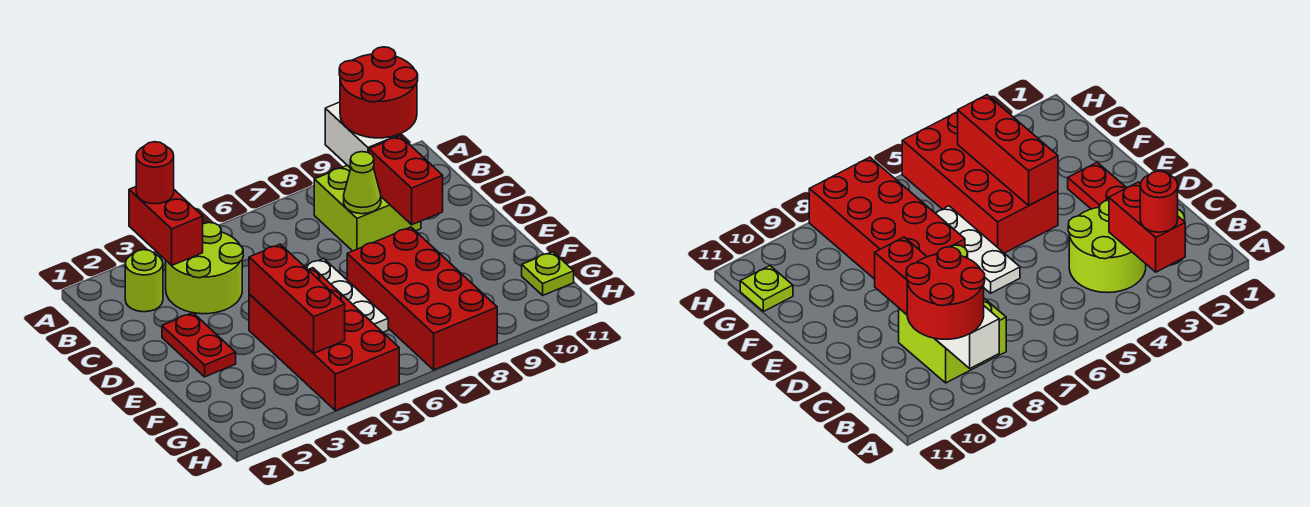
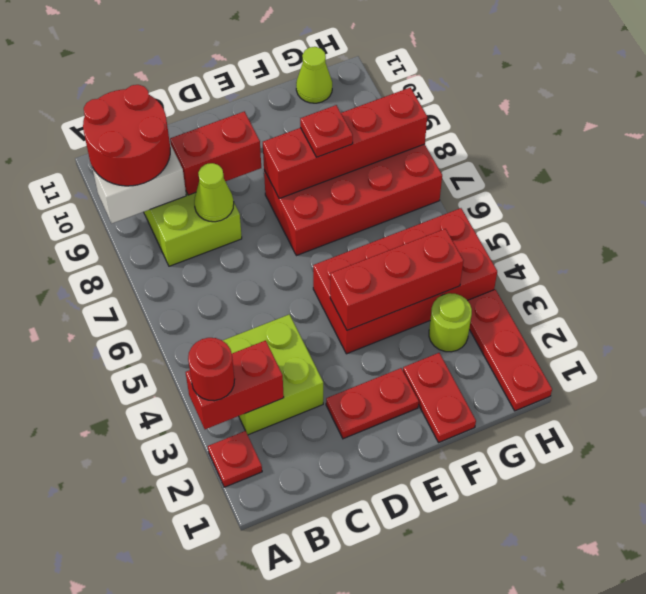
none -> red plate A2 level 1
lime round brick B2 level 1 -> lime round brick G3 level 1
lime round brick B3:C4 level 1 -> lime brick B3:C4 level 1
white plate D6:F6 level 1 -> none
none -> red brick E8:H8 level 2
none -> red plate F1:F2 level 1
none -> red plate F8 level 3
lime plate G11 level 1 -> lime cone G11 level 1
none -> red plate H1:H3 level 1

